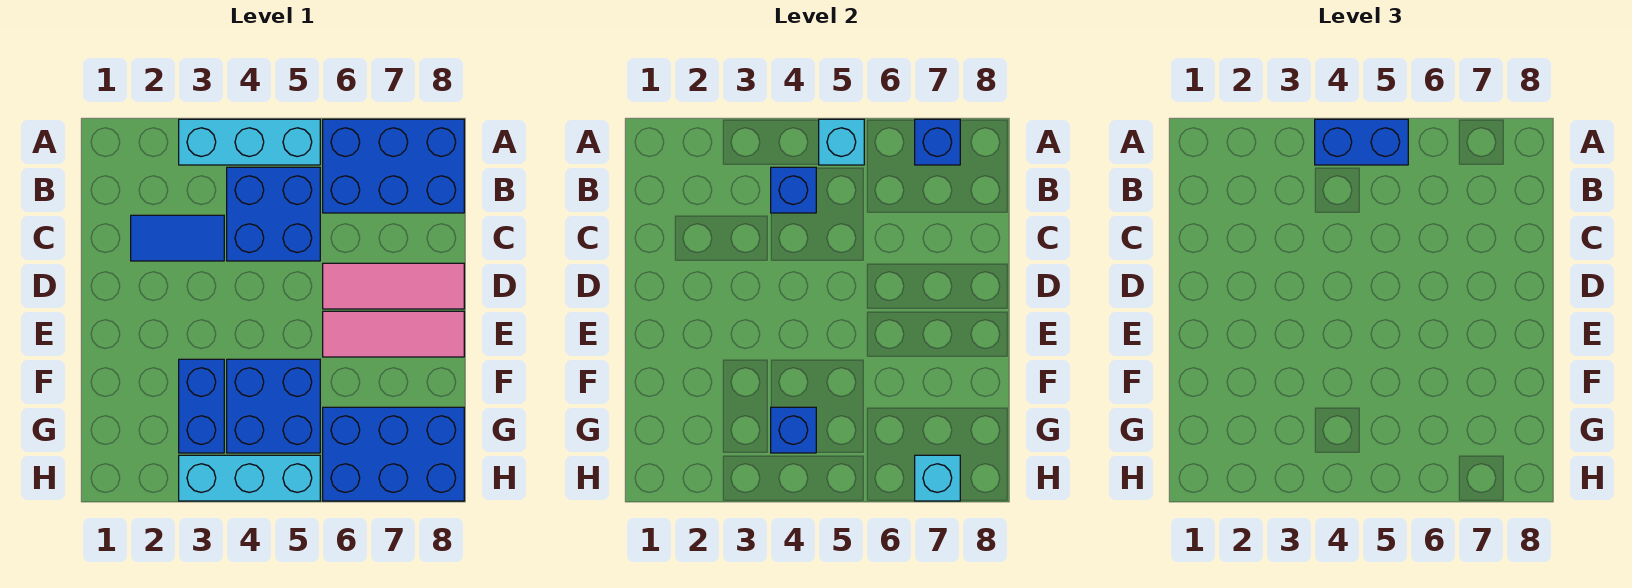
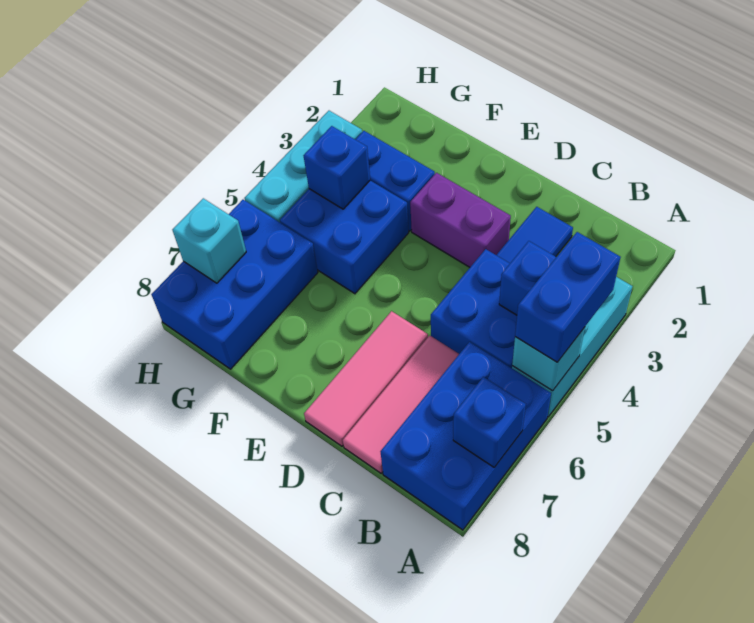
none -> purple brick D3:E3 level 1
pink tile E6:E8 level 1 -> pink tile C6:C8 level 1

